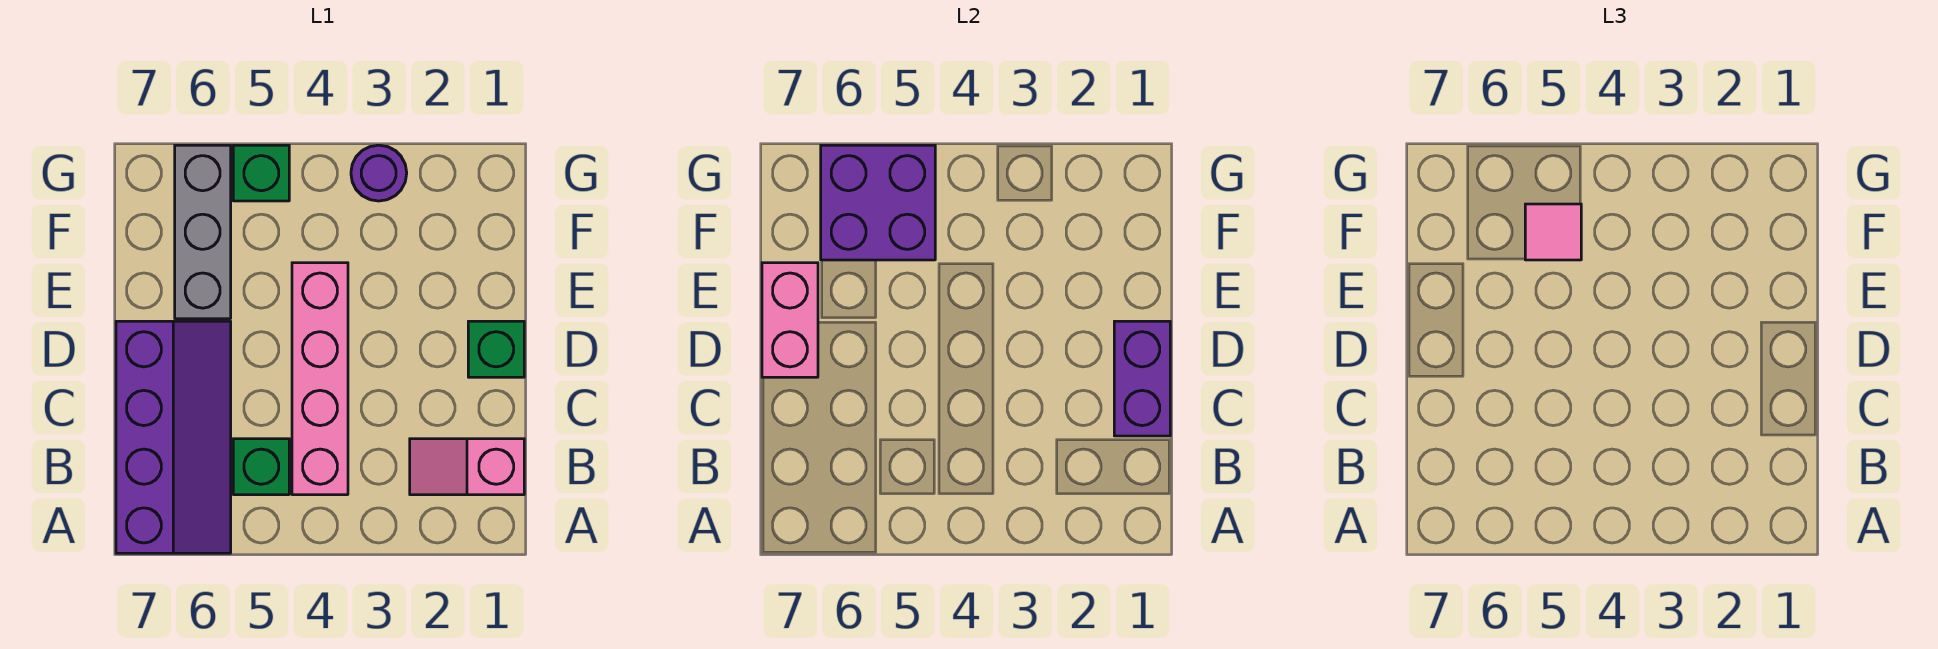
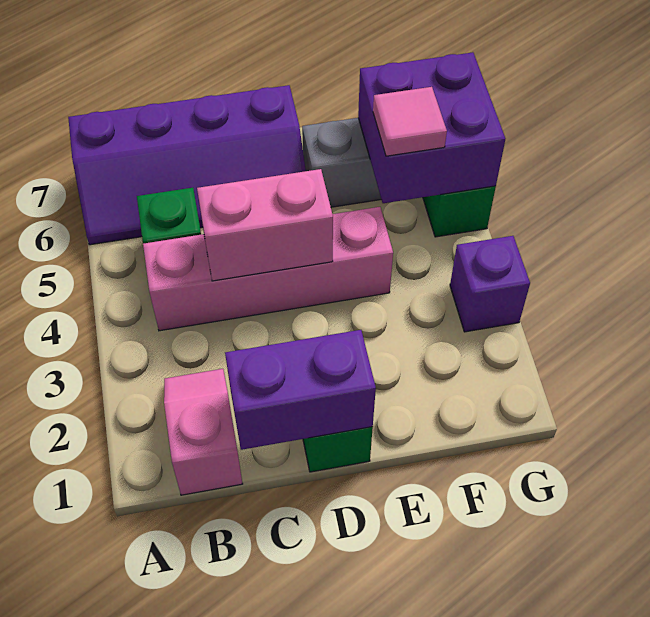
pink brick D7:E7 level 2 -> pink brick C4:D4 level 2
purple round brick G3 level 1 -> purple brick G3 level 1

